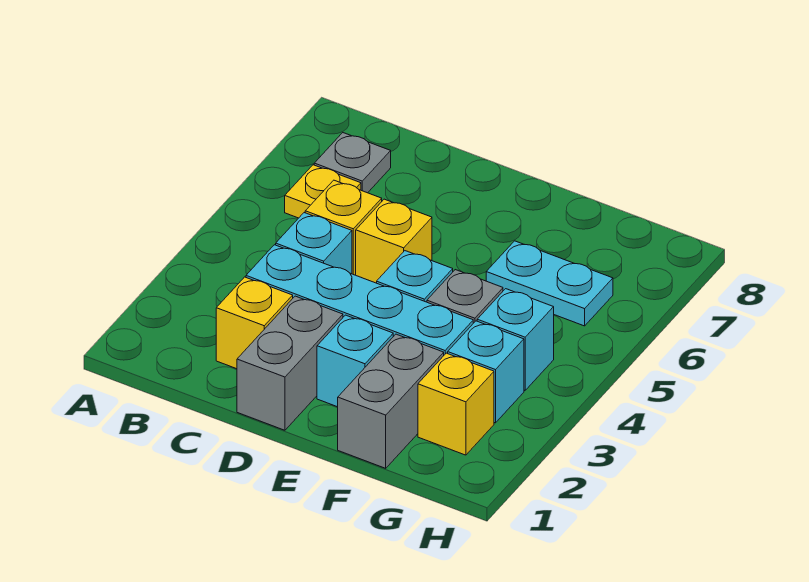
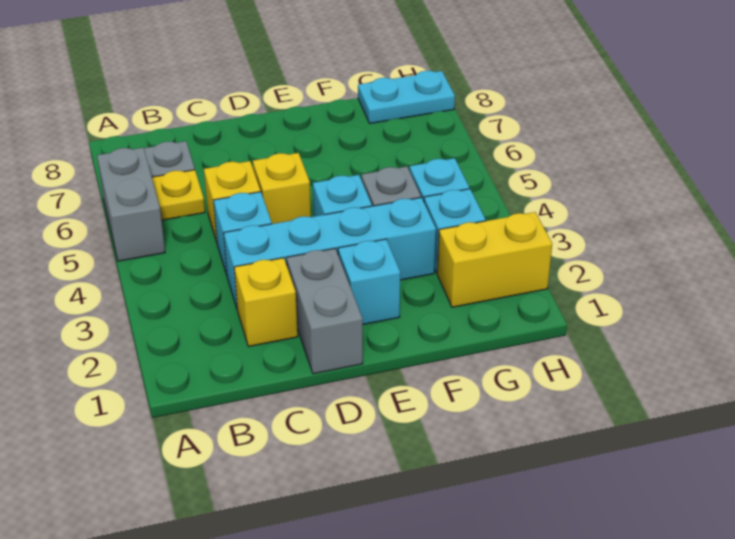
grey brick F1:F2 level 1 -> grey brick A5:A6 level 1
cyan plate F6:G6 level 1 -> cyan plate G8:H8 level 1
yellow brick G2 level 1 -> yellow brick G2:H2 level 1

